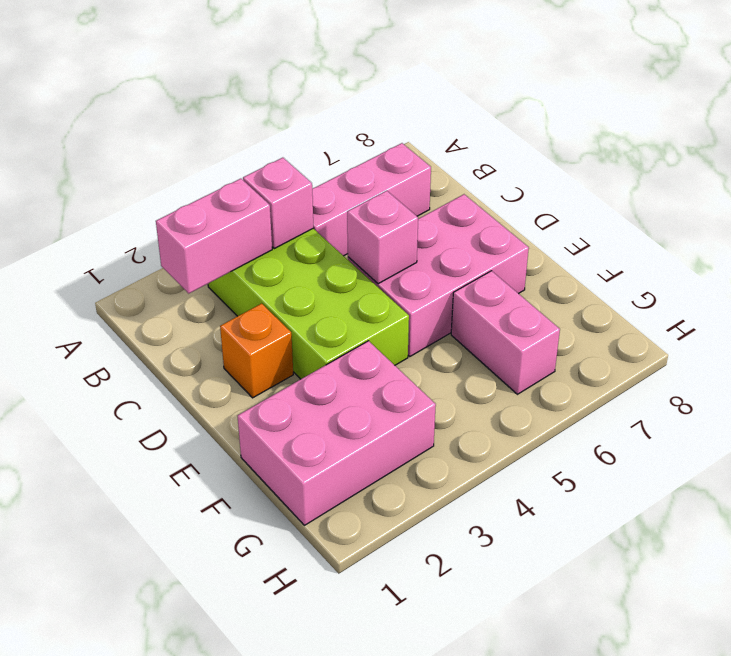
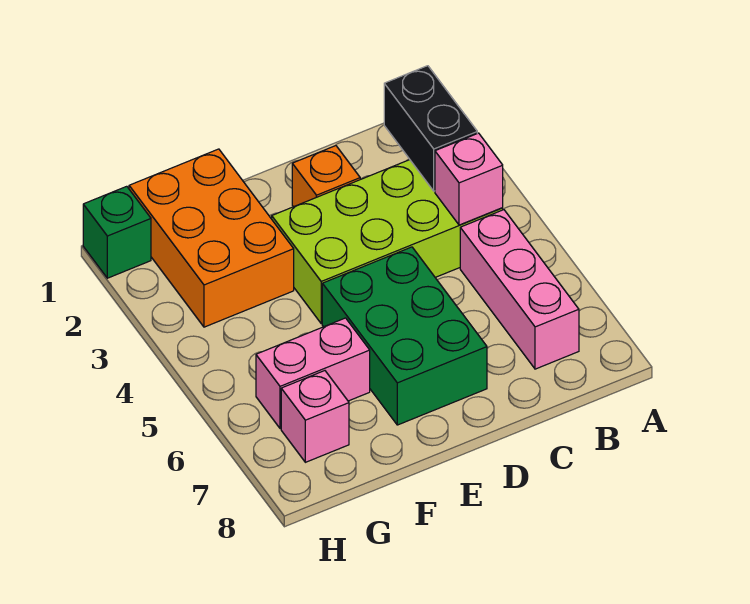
pink brick B2:B3 level 2 -> black brick B2:B3 level 2
pink brick D5:E7 level 1 -> green brick D5:E7 level 1
pink brick D5 level 2 -> pink brick G7 level 1
pink brick F1:G3 level 1 -> orange brick F1:G3 level 1
none -> green brick H1 level 1

